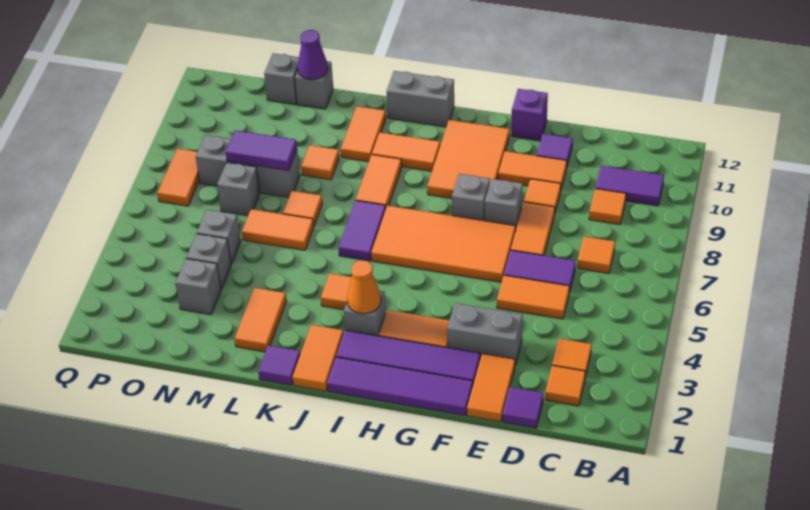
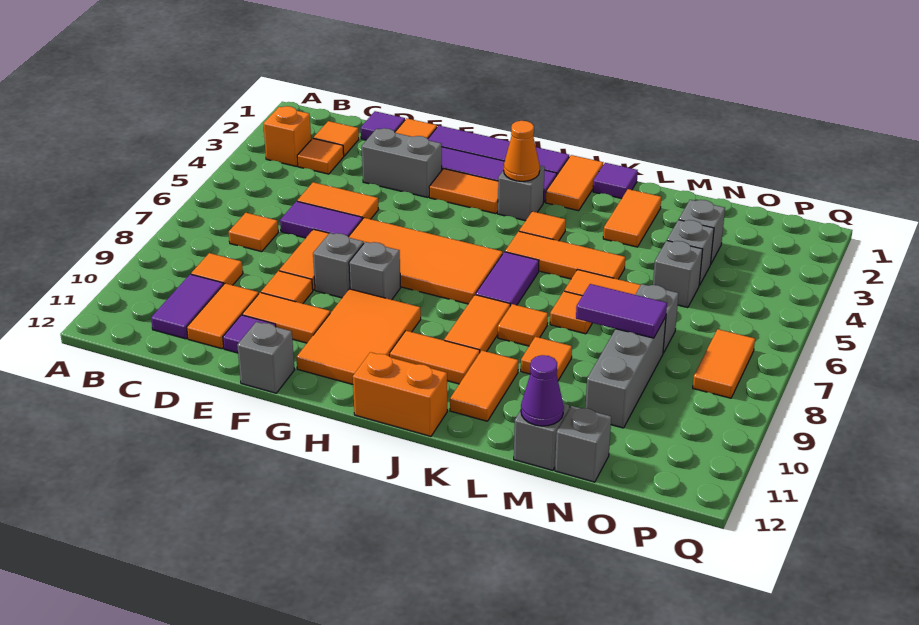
none -> orange brick B3 level 1
purple tile B10:C10 level 1 -> purple tile C10:C11 level 1
none -> orange tile D10:D11 level 1
purple brick F12 level 1 -> grey brick F12 level 1
grey brick I12:J12 level 1 -> orange brick I12:J12 level 1
none -> orange tile J5:L5 level 1
none -> orange tile K8 level 1
grey brick M8:O8 level 1 -> grey brick N8:N10 level 1

